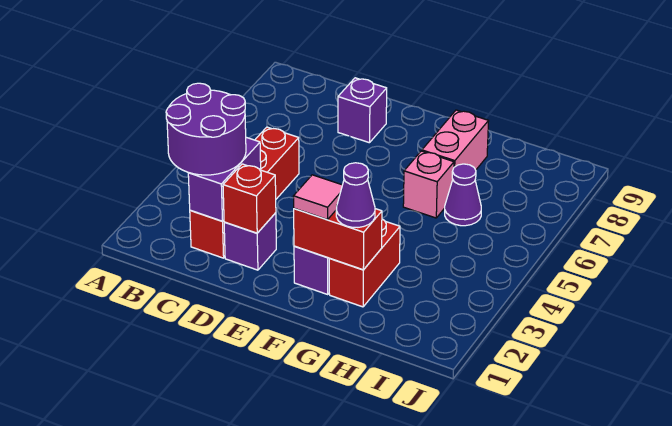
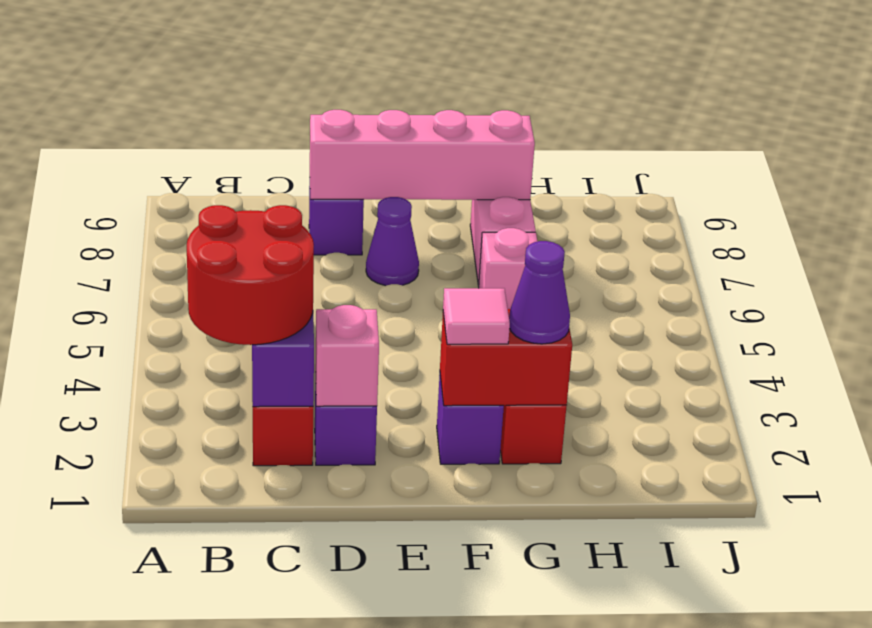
purple round brick B2:C3 level 3 -> red round brick B2:C3 level 3
red brick D2 level 2 -> pink brick D2 level 2
none -> pink brick D8:G8 level 2
purple cone H6 level 1 -> purple cone E7 level 1

